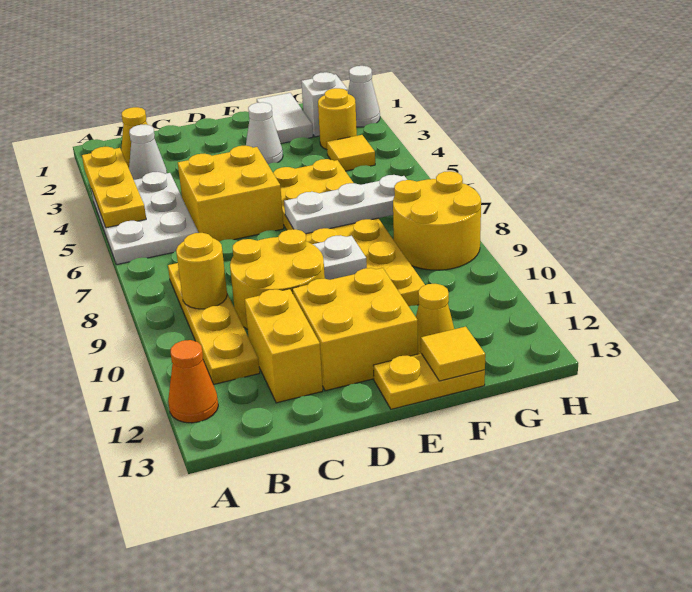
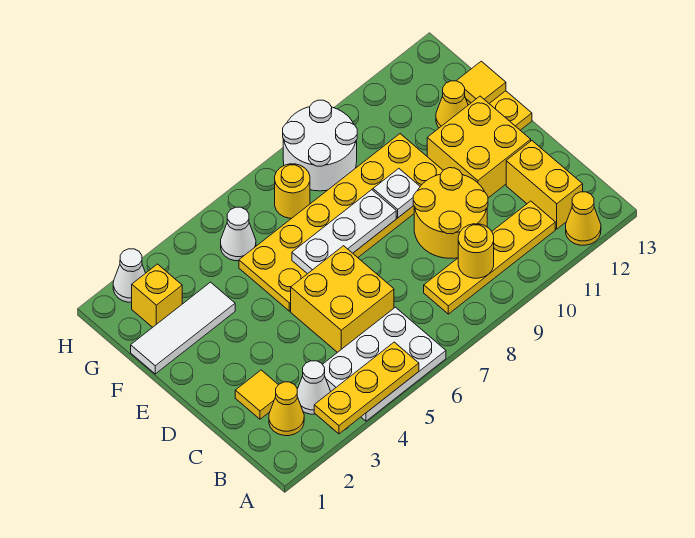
orange cone A12 level 1 -> yellow cone A12 level 1
yellow brick C11:C12 level 1 -> yellow brick B12:C12 level 1
white cone E3 level 1 -> white cone G5 level 1
white plate E7:G7 level 2 -> white plate E6:E8 level 2
white tile F1:F2 level 1 -> white tile F1:F3 level 1
white brick G2 level 1 -> yellow brick G2 level 1
yellow round brick G3 level 1 -> yellow round brick G7 level 1
yellow tile G4 level 1 -> yellow tile C2 level 1
yellow round brick G8:H9 level 1 -> white round brick G8:H9 level 1

